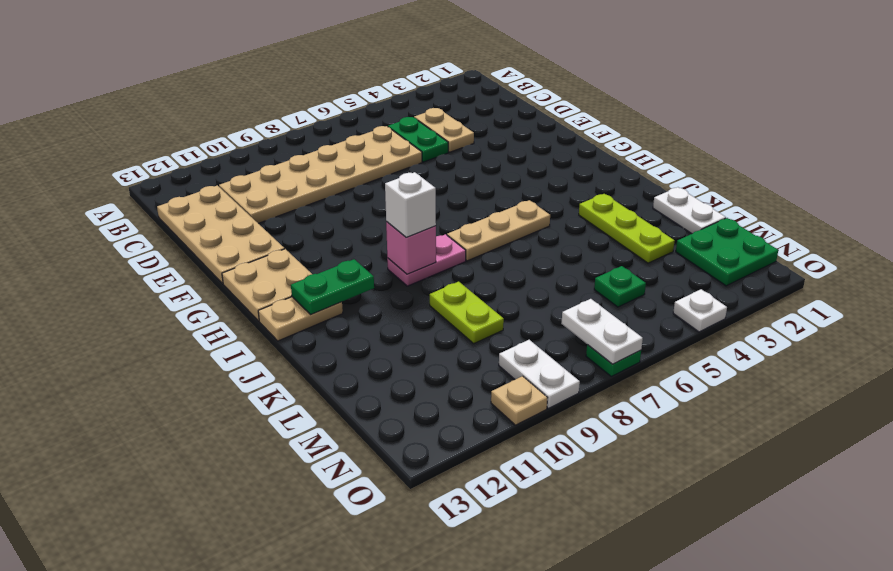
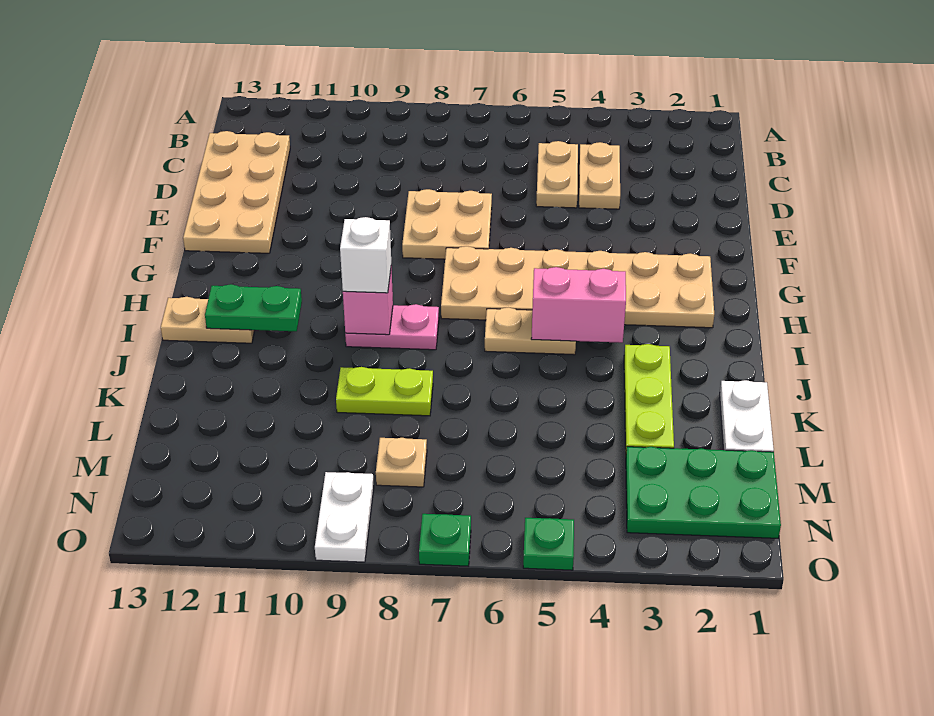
green plate C5:D5 level 1 -> tan plate C5:D5 level 1
tan plate C6:D11 level 1 -> tan plate G2:H7 level 1
tan plate G12:H13 level 1 -> tan plate E7:F8 level 1
none -> pink brick I4:I5 level 2
tan plate I5:I7 level 1 -> tan plate I5:I6 level 1
lime plate K9:L9 level 1 -> lime plate K8:K9 level 1
green plate M1:N2 level 1 -> green plate M1:N3 level 1
green plate M5 level 1 -> green plate O5 level 1
white plate N7:O7 level 2 -> none
white plate O4 level 1 -> none
tan plate O10 level 1 -> tan plate M8 level 1

